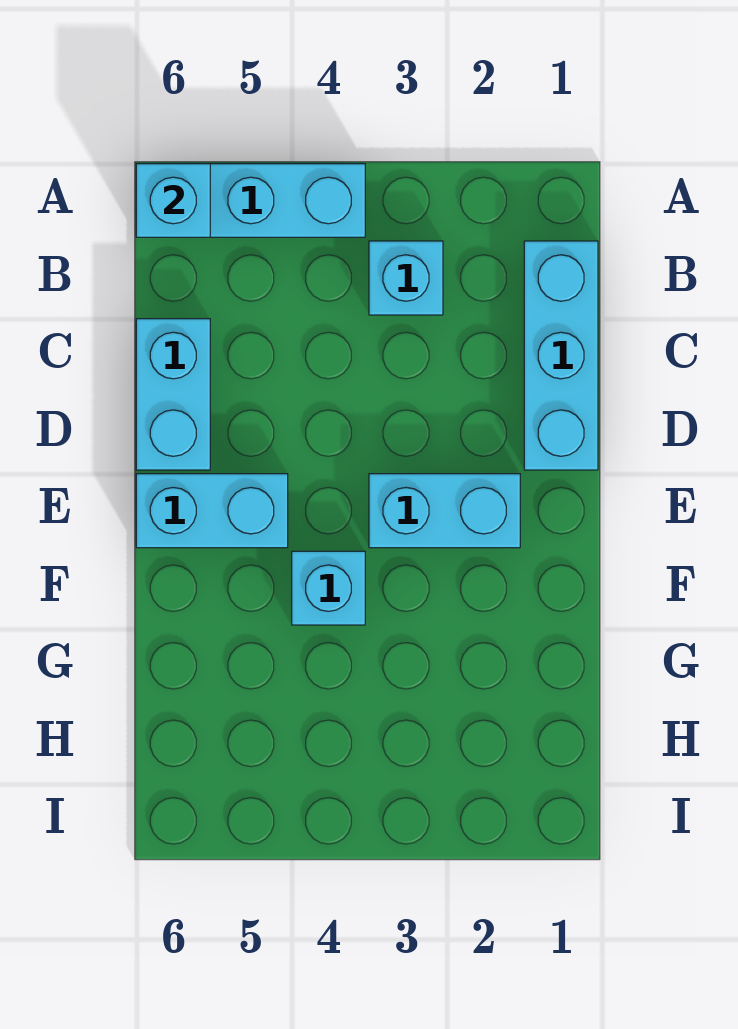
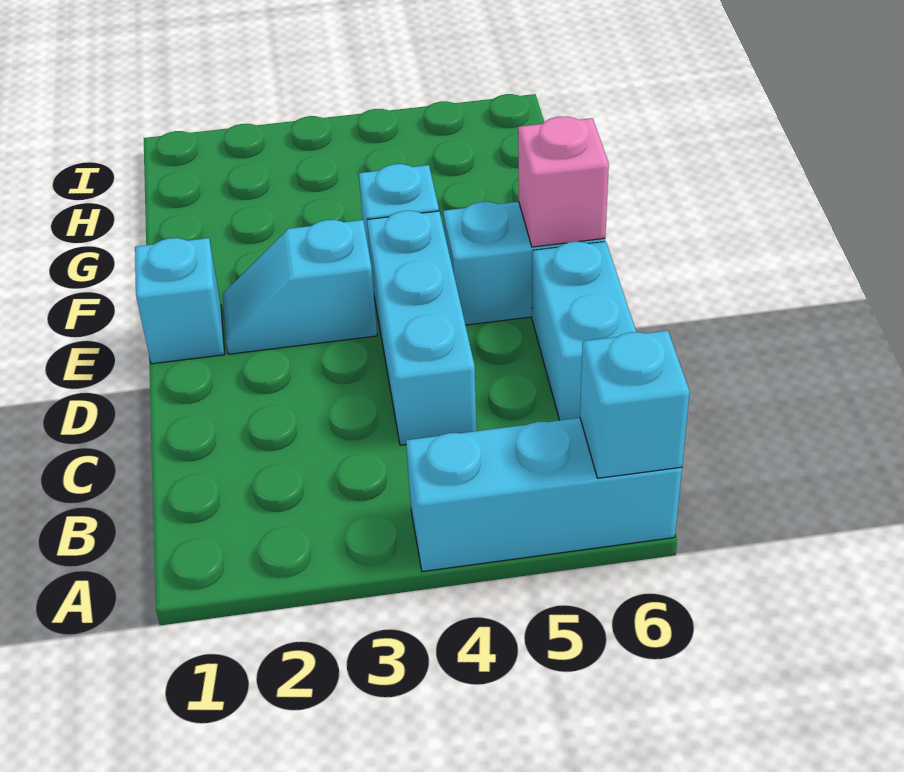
cyan brick B1:D1 level 1 -> cyan brick C4:E4 level 1
cyan brick B3 level 1 -> cyan brick E1 level 1
cyan brick E2:E3 level 1 -> cyan slope E2:E3 level 1 top 3
none -> pink brick E6 level 2

